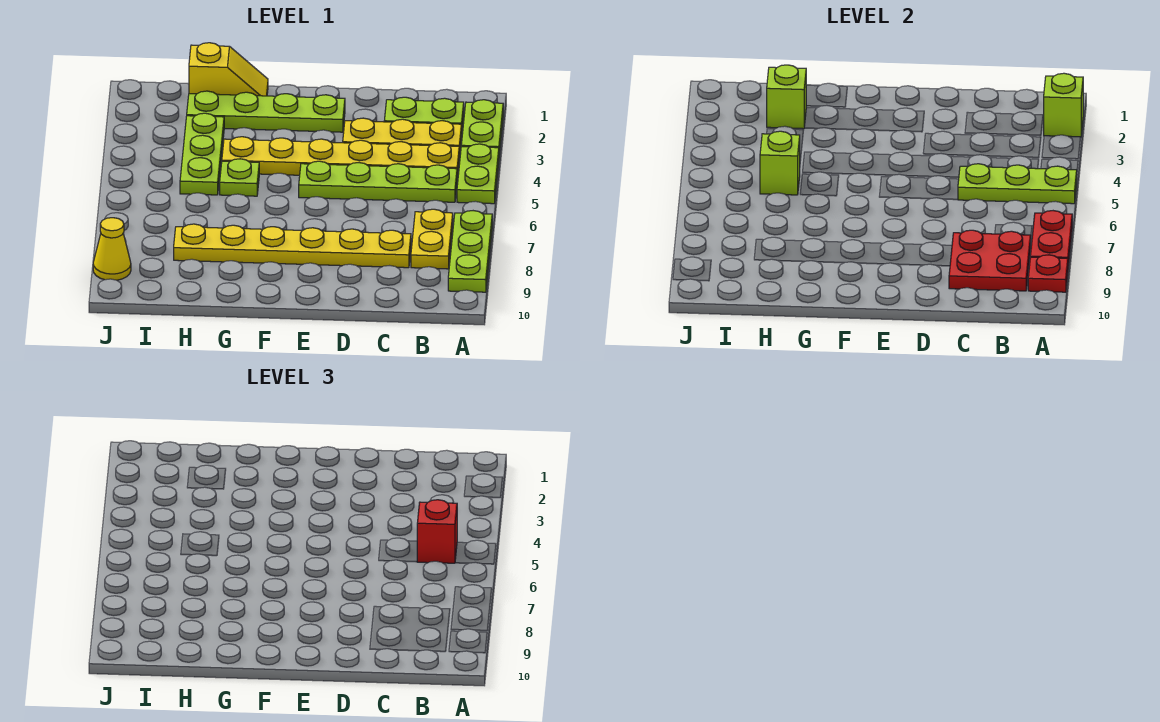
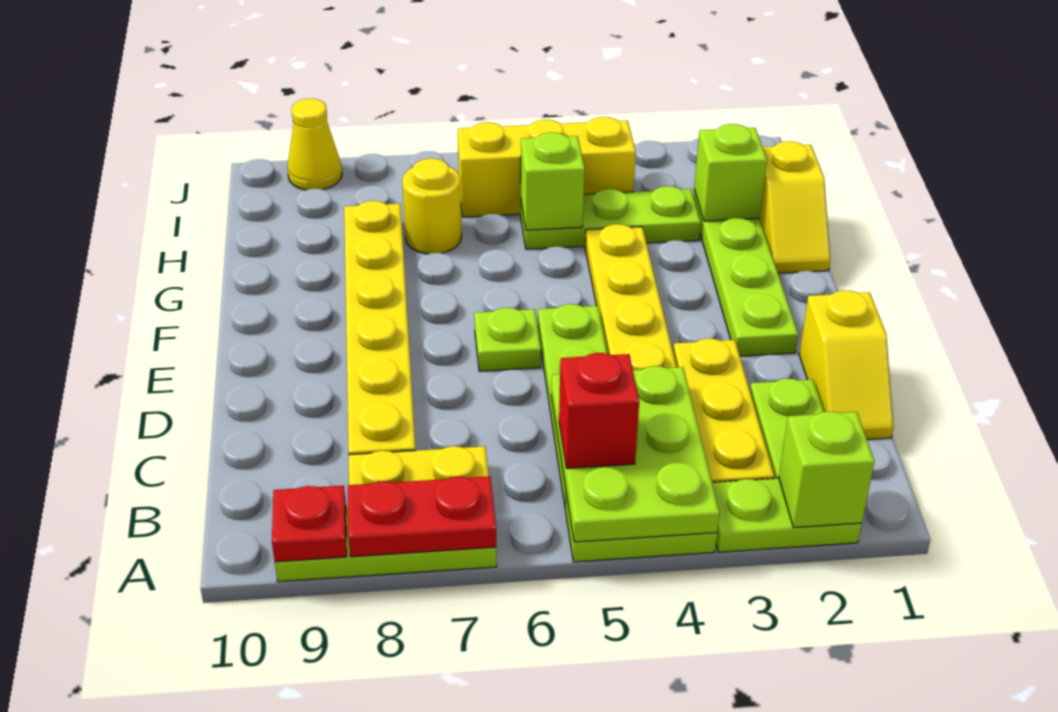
lime plate A5:C5 level 2 -> lime plate A4:C5 level 2
red plate B8:C9 level 2 -> none
none -> yellow slope C1:D1 level 1 top D
lime plate G5 level 1 -> lime plate E6 level 1
none -> yellow round brick H7 level 1
none -> yellow brick I4:I6 level 1

